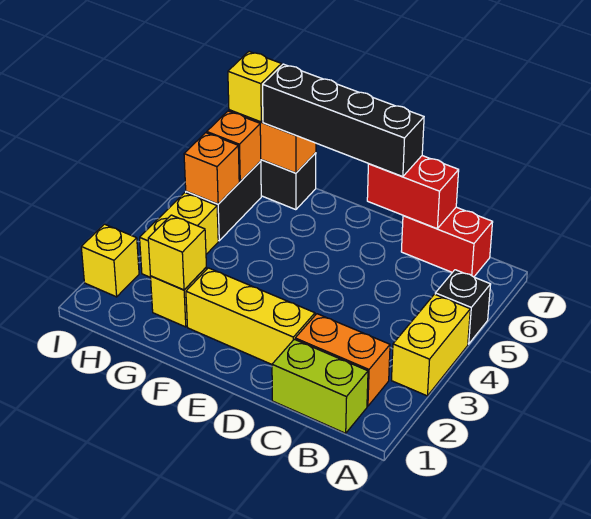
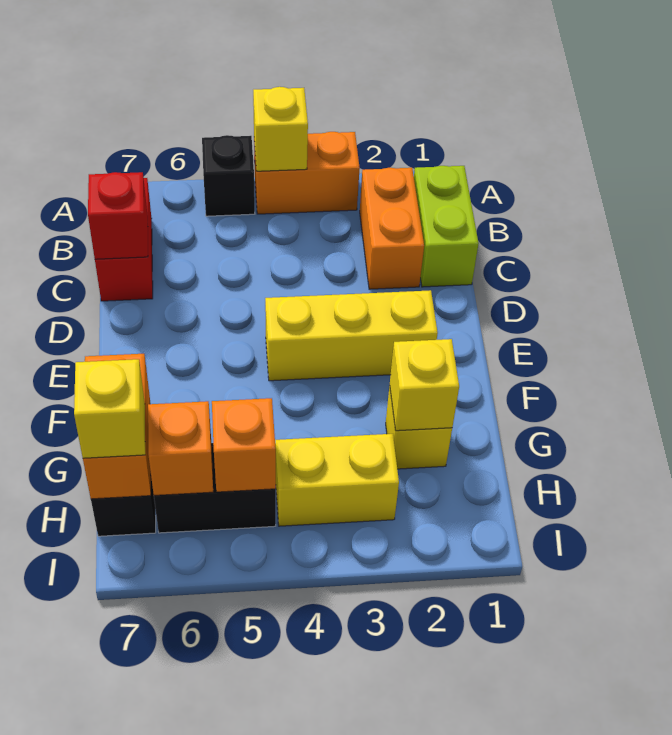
yellow brick A3:A4 level 1 -> orange brick A3:A4 level 1
red brick C7:D7 level 2 -> red brick C7 level 2
yellow brick D2:F2 level 1 -> yellow brick E2:E4 level 1
black brick D7:G7 level 3 -> none
yellow brick I2 level 1 -> yellow brick A4 level 2

